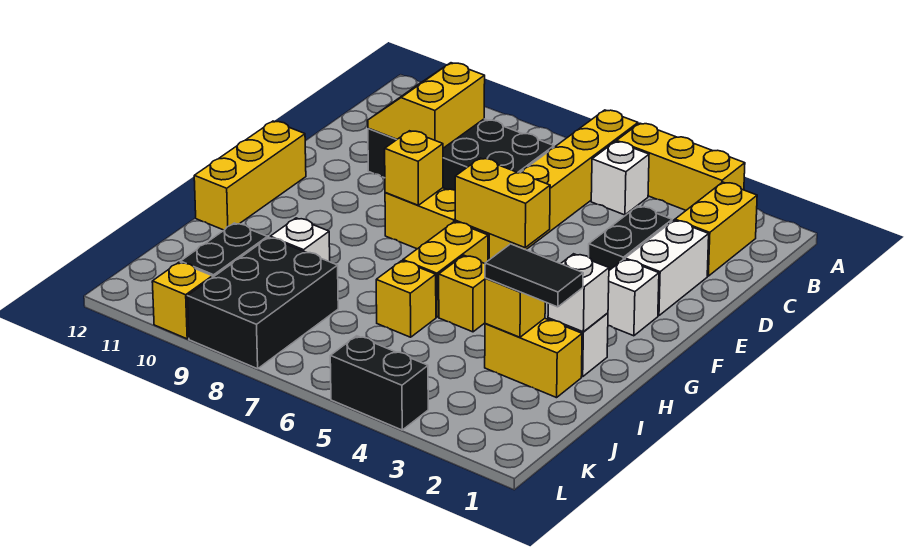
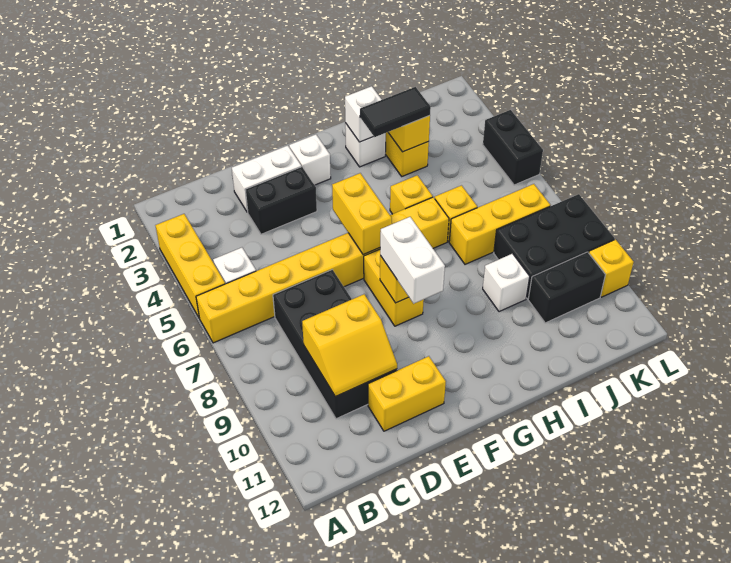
yellow brick B2:C2 level 1 -> yellow brick D11:E11 level 1
none -> white brick F8:F9 level 3
yellow brick F12:H12 level 1 -> yellow brick I7:K7 level 1
black tile I2:I3 level 3 -> black tile H3:I3 level 3

